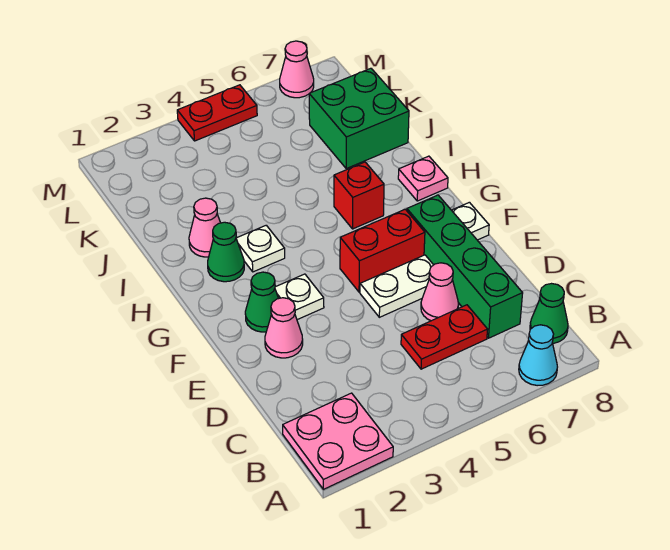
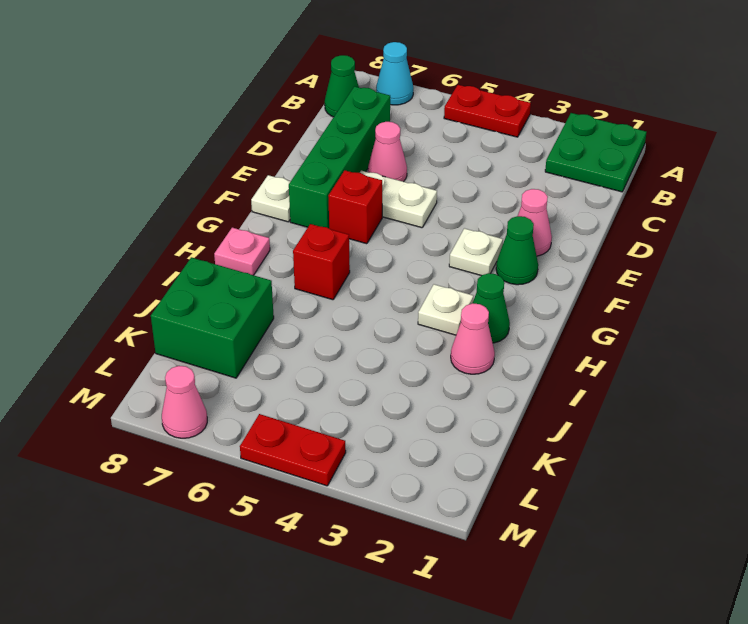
pink plate A1:B2 level 1 -> green plate A1:B2 level 1
red plate C5:C6 level 1 -> red plate A4:A5 level 1
red brick F5:F6 level 1 -> red brick F6 level 1

